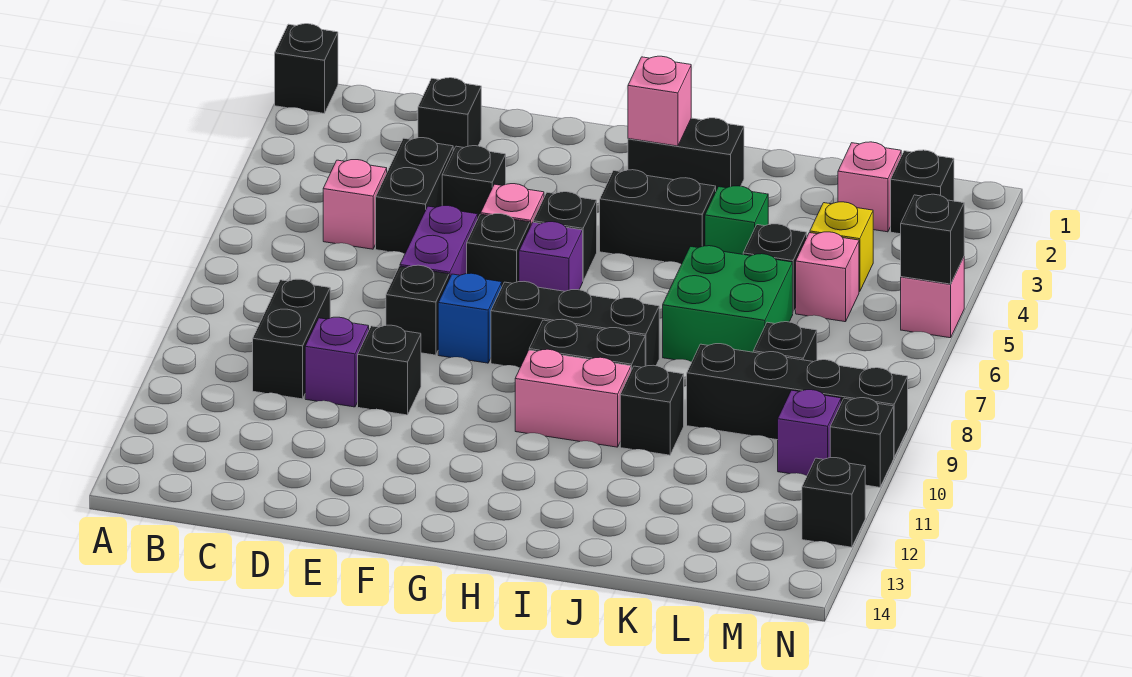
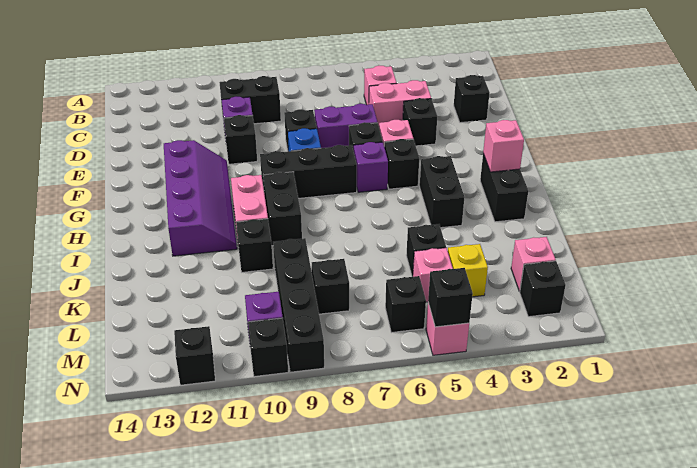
black brick A1 level 1 -> black brick M6 level 1
black brick D4:D5 level 1 -> pink brick D4:D5 level 1
none -> purple slope F11:I12 level 1 top 12
black brick G8:I8 level 1 -> black brick G7:G9 level 1
green brick J4 level 1 -> none
green brick J6:K7 level 1 -> none

